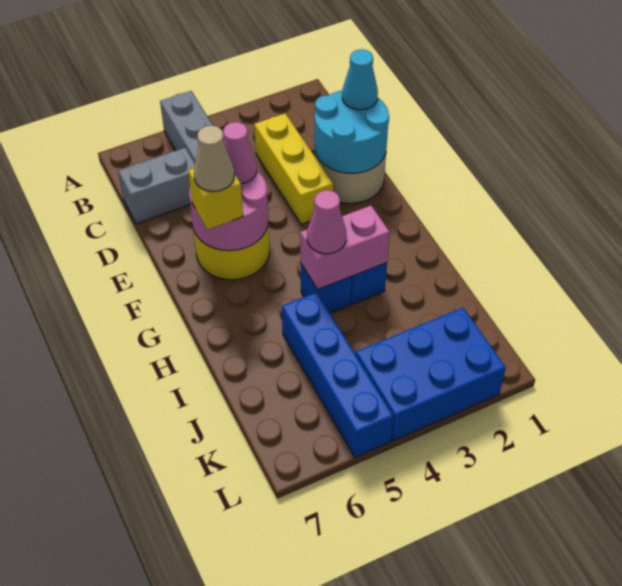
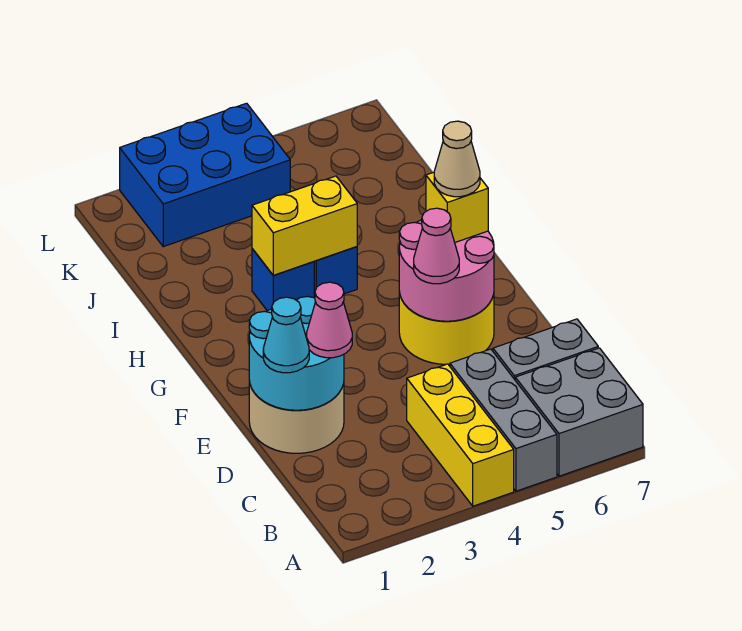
none -> grey brick A6:B7 level 1
yellow brick C3:E3 level 1 -> yellow brick A4:C4 level 1
pink brick H3:H4 level 2 -> yellow brick H3:H4 level 2
pink cone H4 level 3 -> pink cone D2 level 3
blue brick I5:L5 level 1 -> none

